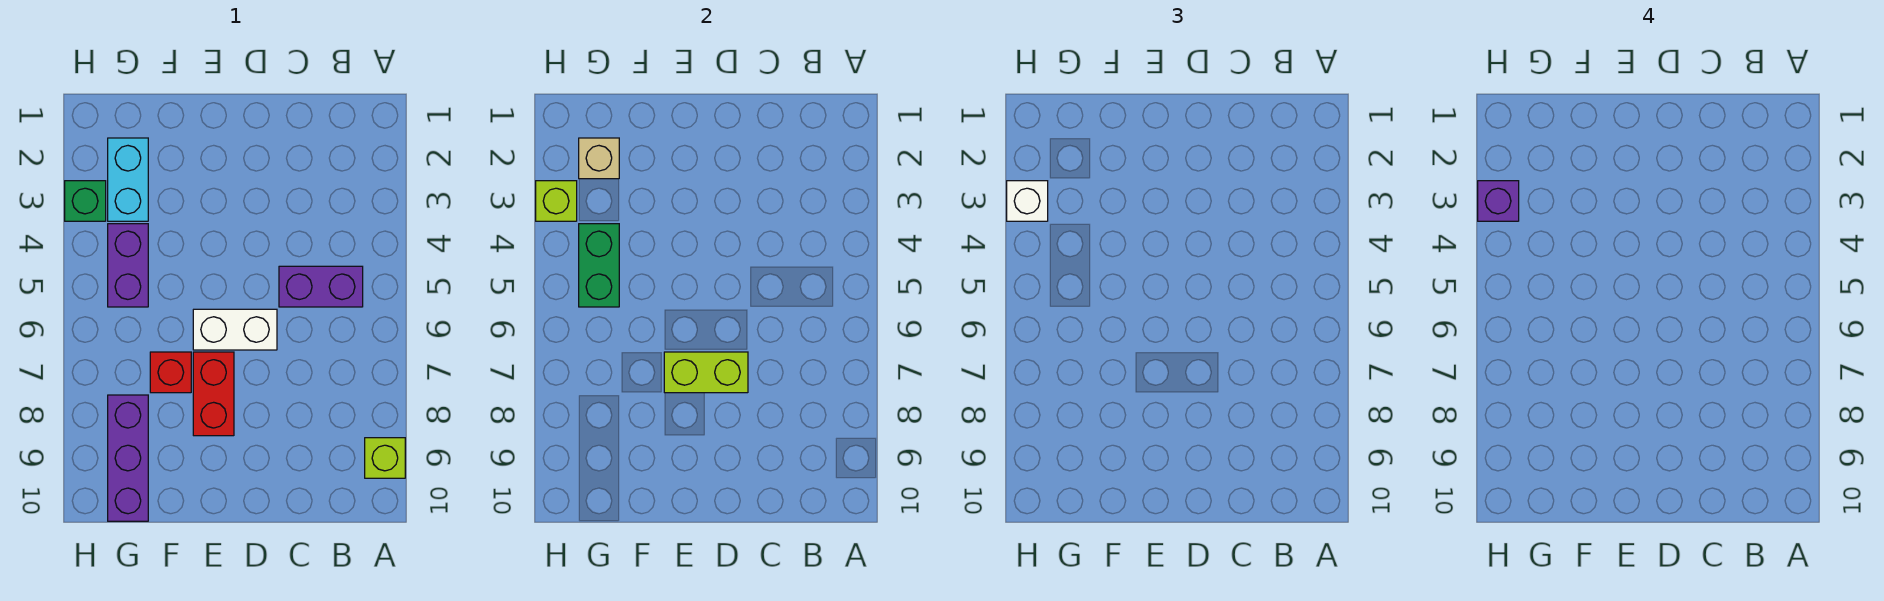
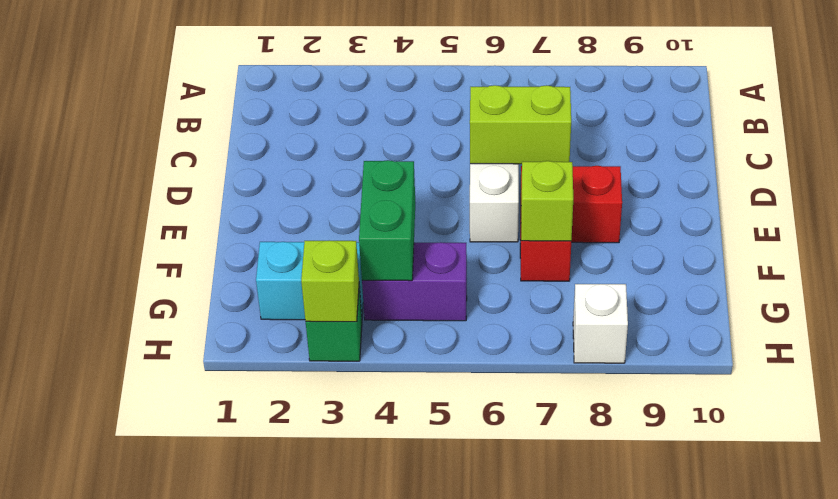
lime brick A9 level 1 -> lime brick F7 level 2
purple brick B5:C5 level 1 -> none
lime brick D7:E7 level 2 -> lime brick D6:D7 level 2
tan brick G2 level 2 -> none
green brick G4:G5 level 2 -> green brick F4:G4 level 2
purple brick G8:G10 level 1 -> none
white brick H3 level 3 -> white brick H8 level 1
purple brick H3 level 4 -> none

